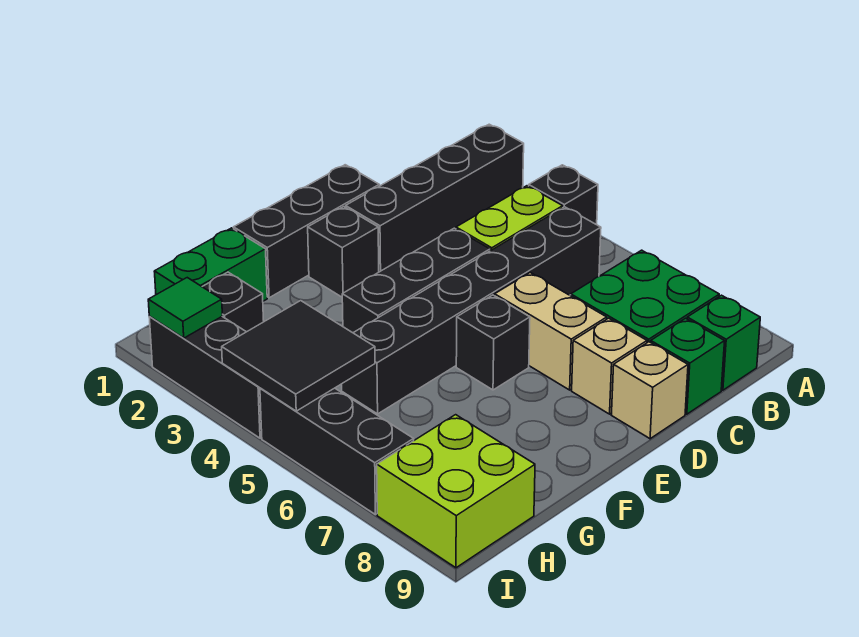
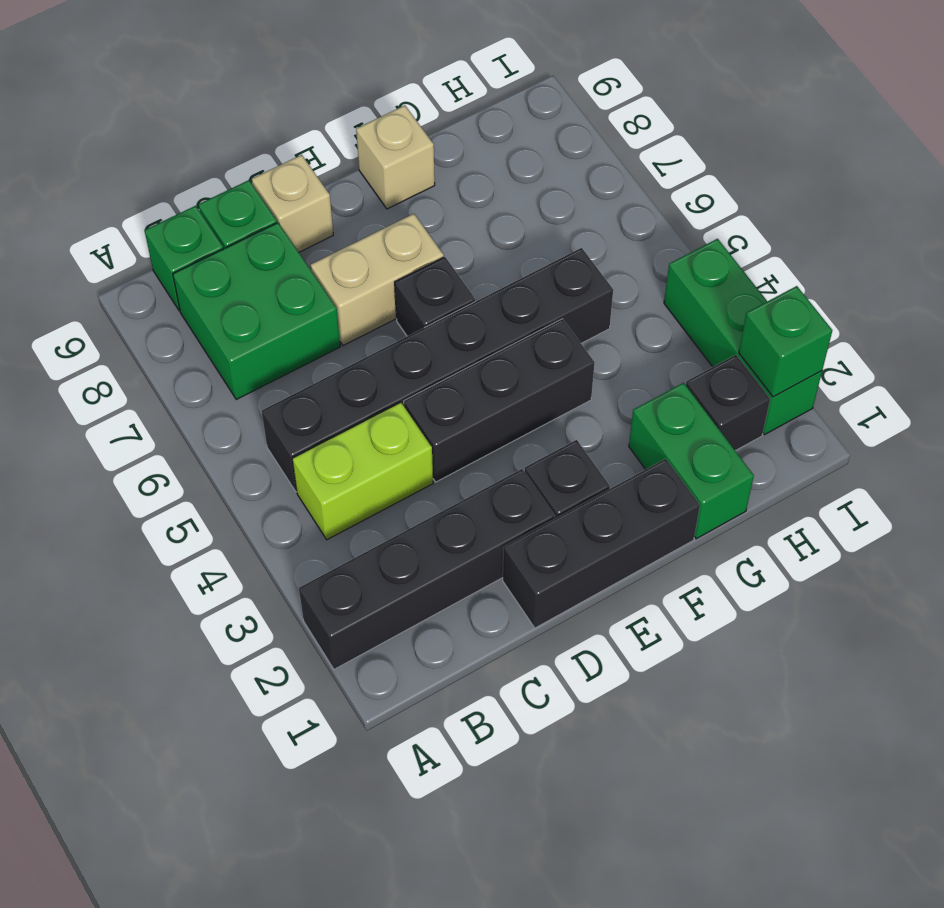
black brick A4 level 1 -> none
tan brick D6:D7 level 1 -> tan brick D7:E7 level 1
tan brick D8 level 1 -> tan brick F9 level 1
green brick G1:H1 level 1 -> green brick G1:G2 level 1
black tile H4:I5 level 2 -> none
lime brick H8:I9 level 1 -> none
black brick I2:I4 level 1 -> green brick I2:I4 level 1
green tile I2 level 2 -> green brick I2 level 2
black brick I5:I7 level 1 -> none

